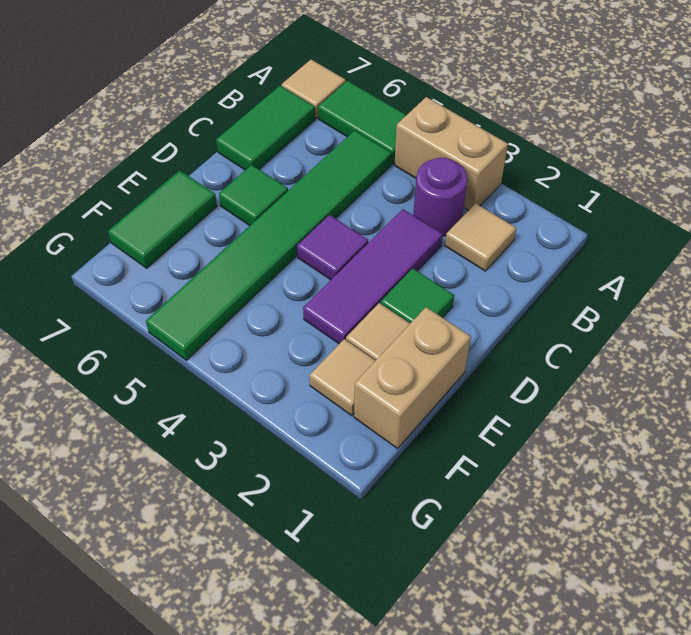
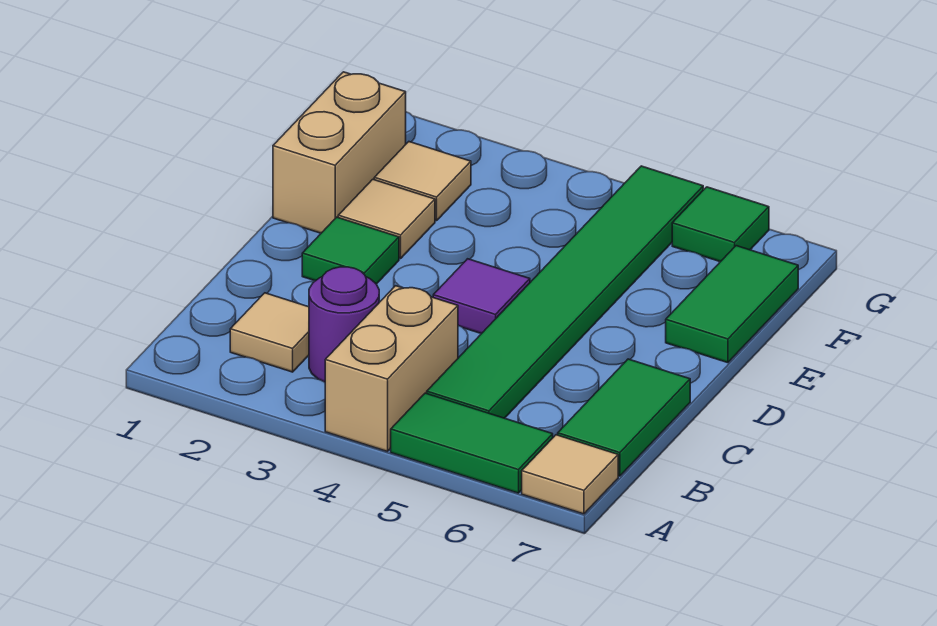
tan brick A3:A4 level 1 -> tan brick A4:B4 level 1
purple tile C3:E3 level 1 -> none
green tile D6 level 1 -> green tile G6 level 1

